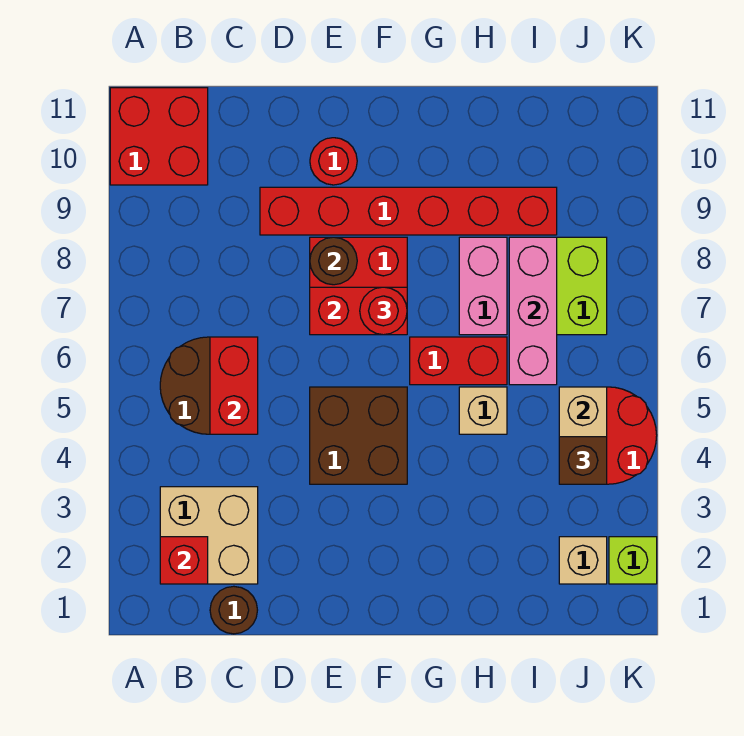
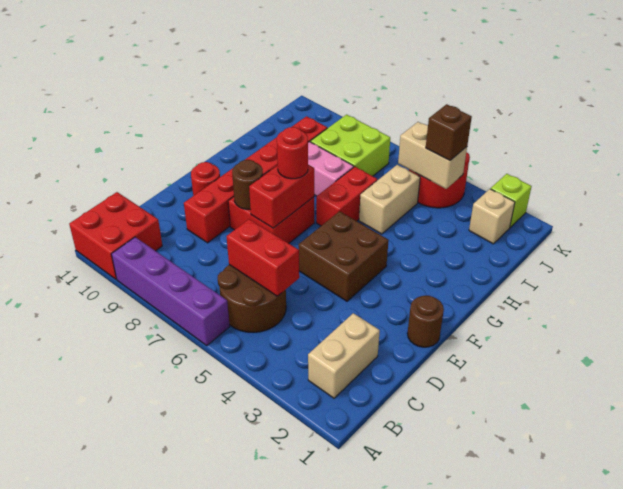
none -> purple brick A6:A9 level 1
tan brick B2:C3 level 1 -> tan brick B2:C2 level 1
red brick B2 level 2 -> none
brown round brick C1 level 1 -> brown round brick E1 level 1
tan brick H5 level 1 -> tan brick H5:I5 level 1
pink brick I6:I8 level 2 -> none

